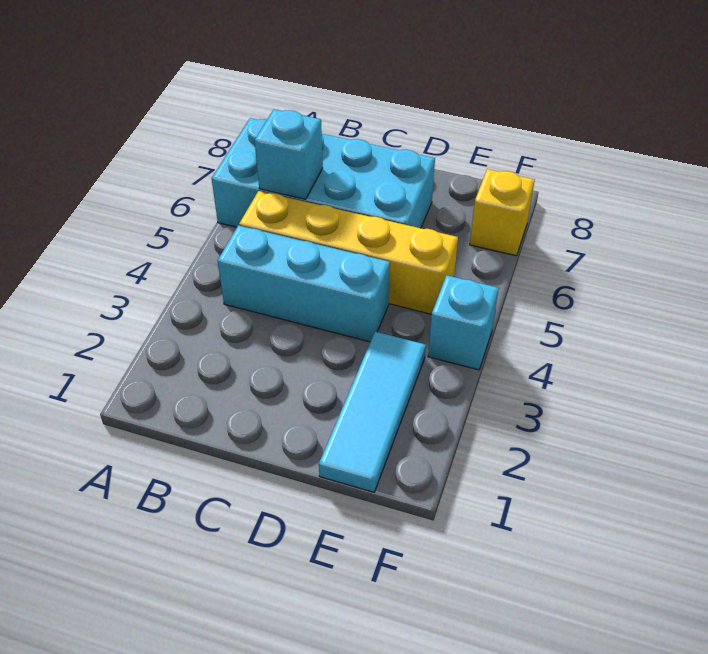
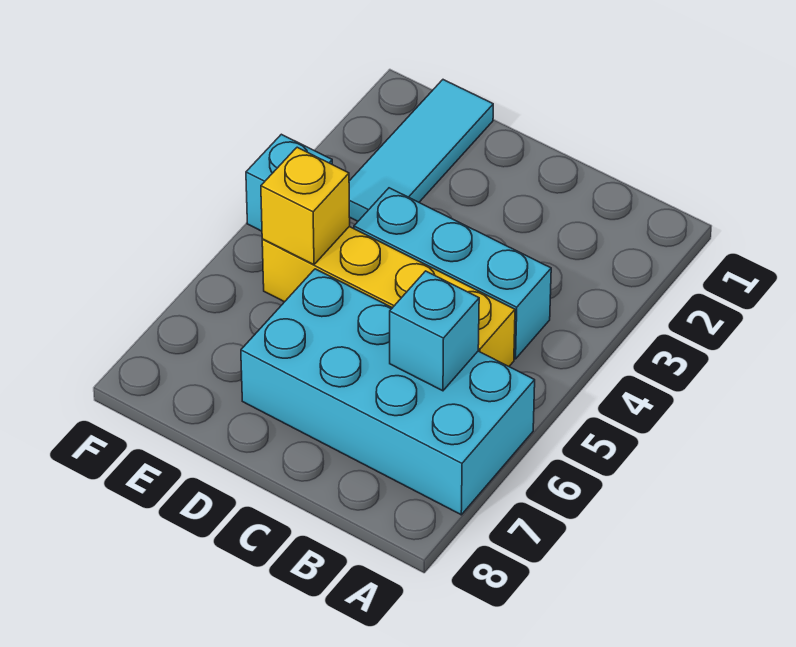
yellow brick F7 level 1 -> yellow brick E5 level 2

